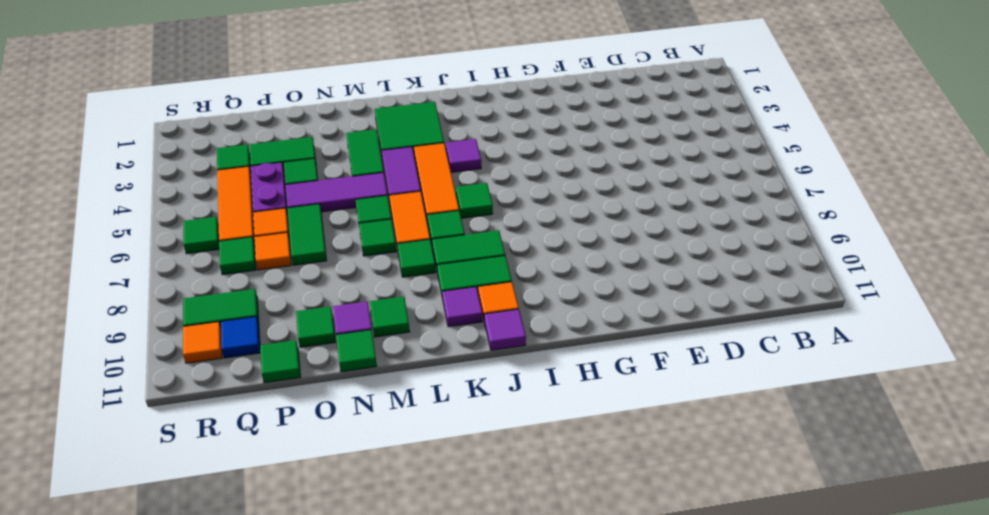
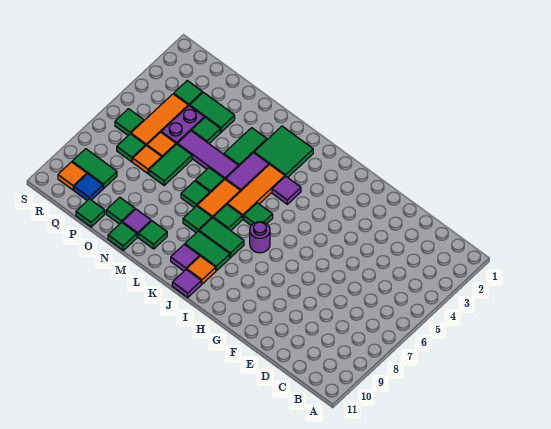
none -> purple round brick I7 level 1

